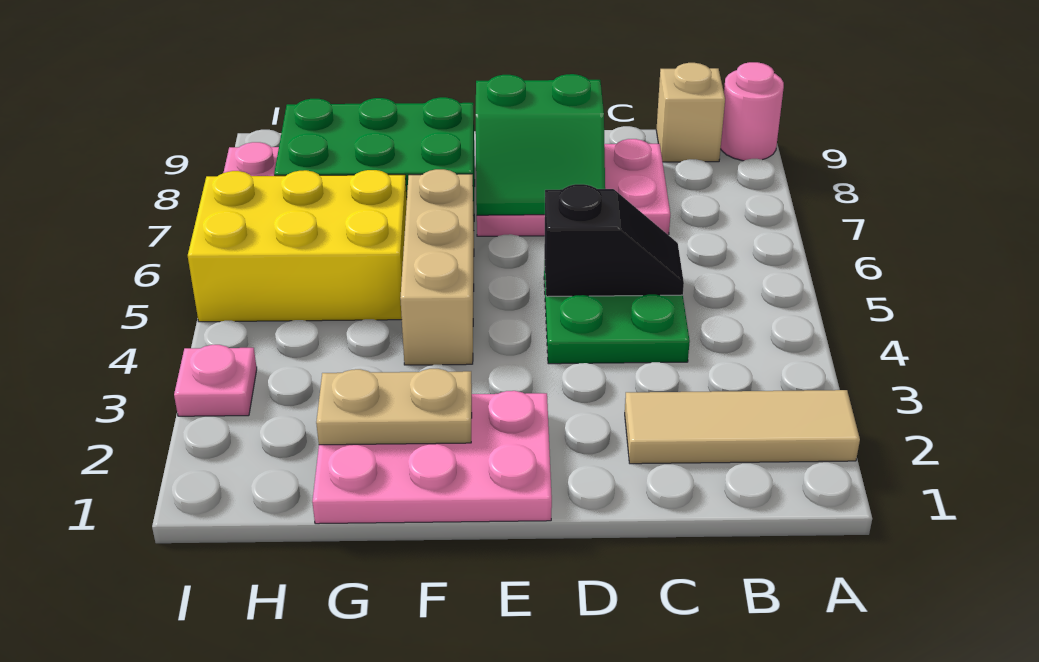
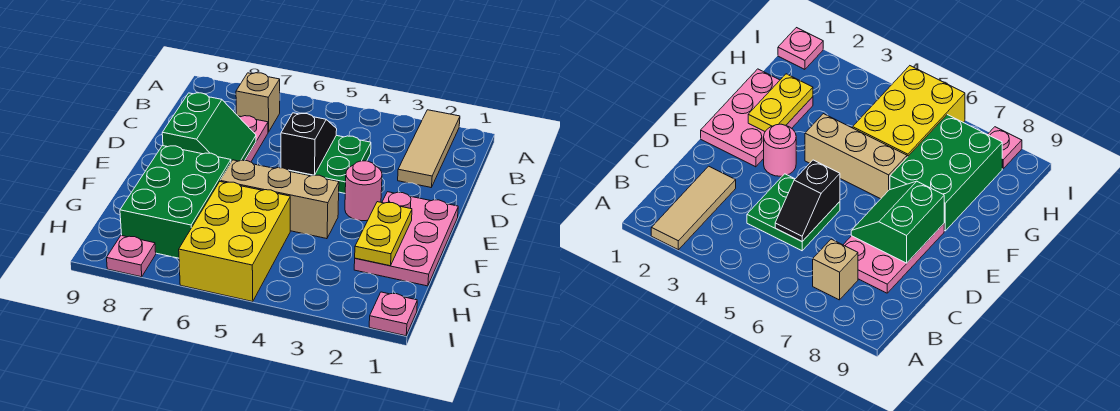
pink round brick A9 level 1 -> pink round brick E3 level 1
tan brick B9 level 1 -> tan brick B7 level 1
tan plate F2:G2 level 2 -> yellow plate F2:G2 level 2
pink plate I3 level 1 -> pink plate I1 level 1

